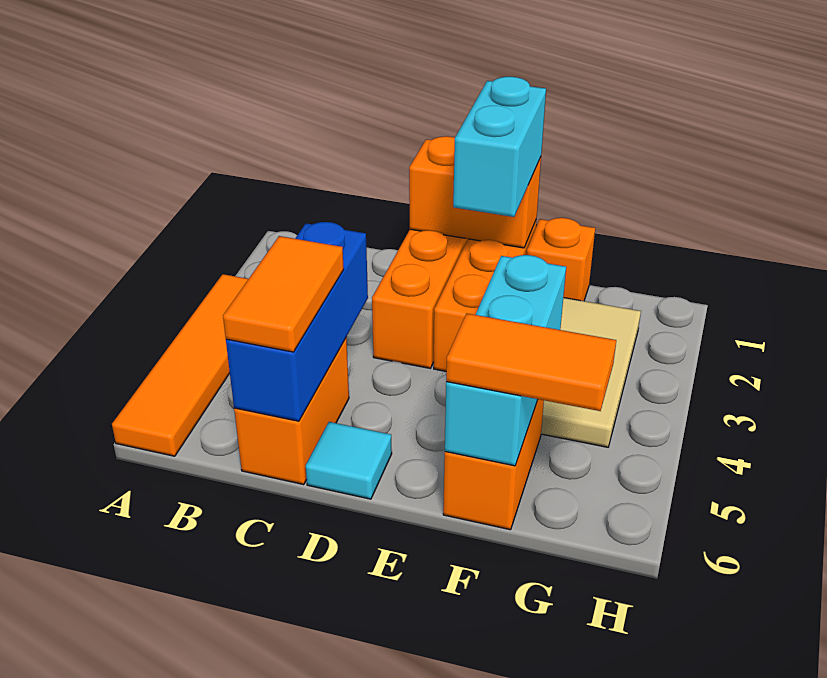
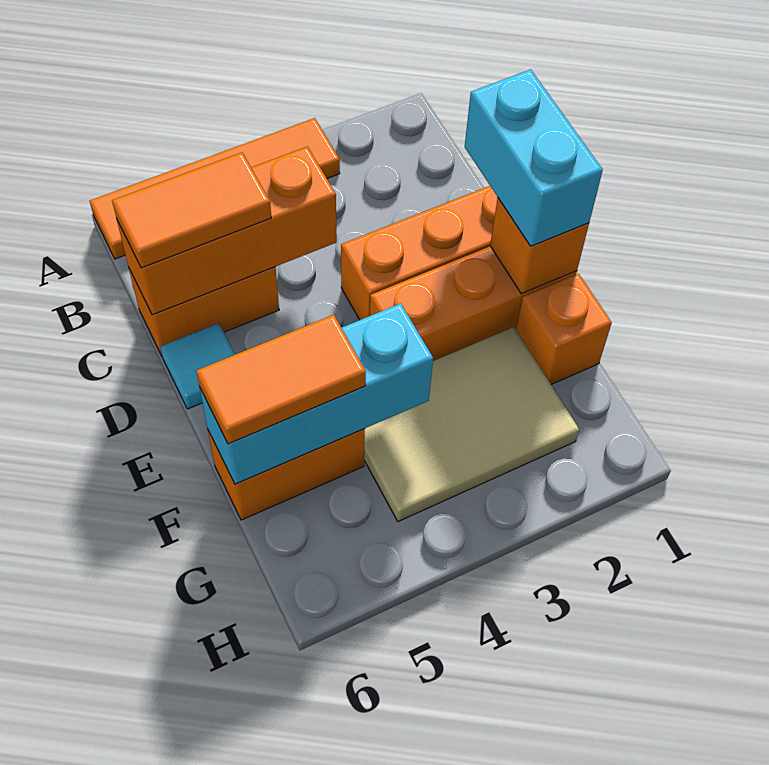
blue brick C4:C6 level 2 -> orange brick C4:C6 level 2
orange brick D1:E1 level 2 -> orange brick E1 level 2
cyan brick E1:E2 level 3 -> cyan brick D1:E1 level 3
orange tile F6:G6 level 3 -> orange tile F5:F6 level 3

